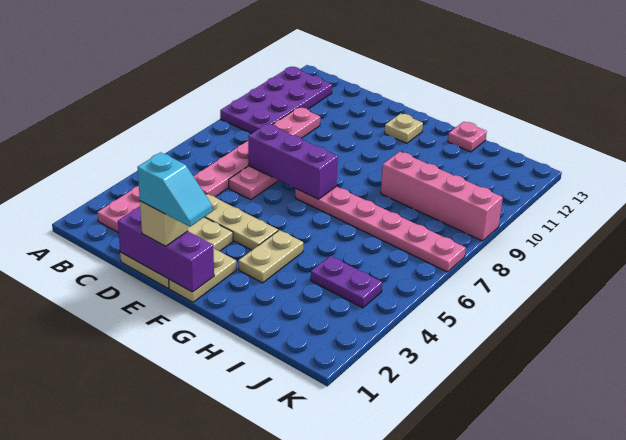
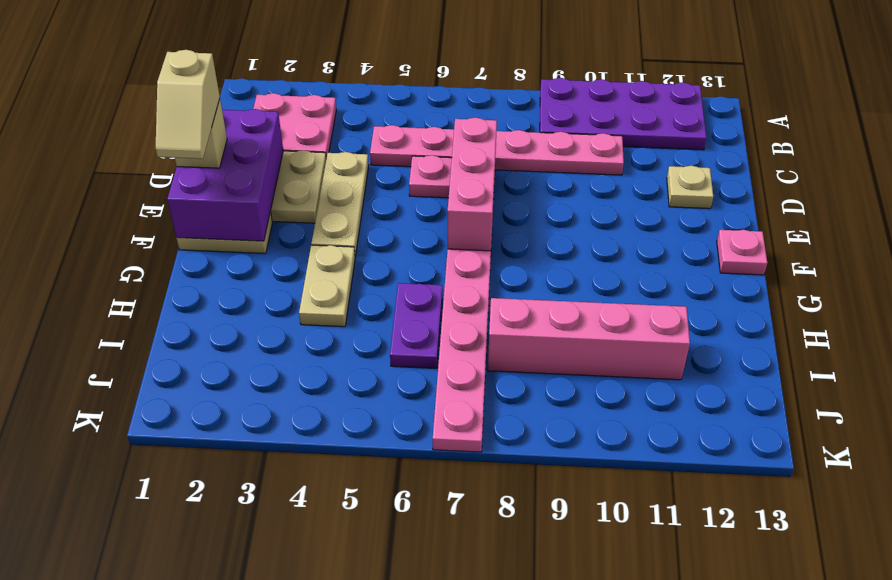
purple brick D1:F1 level 2 -> purple brick D1:F2 level 2
purple brick D7:F7 level 2 -> pink brick D7:F7 level 2
cyan slope E1:F1 level 4 top E -> tan slope E1:F1 level 4 top E
tan plate F12 level 1 -> tan plate D12 level 1
tan plate G3:G4 level 1 -> tan plate G4:H4 level 1
pink brick H9:K9 level 1 -> pink brick I8:I11 level 1
pink plate H13 level 1 -> pink plate F13 level 1
purple plate I4:J4 level 1 -> purple plate H6:I6 level 1

